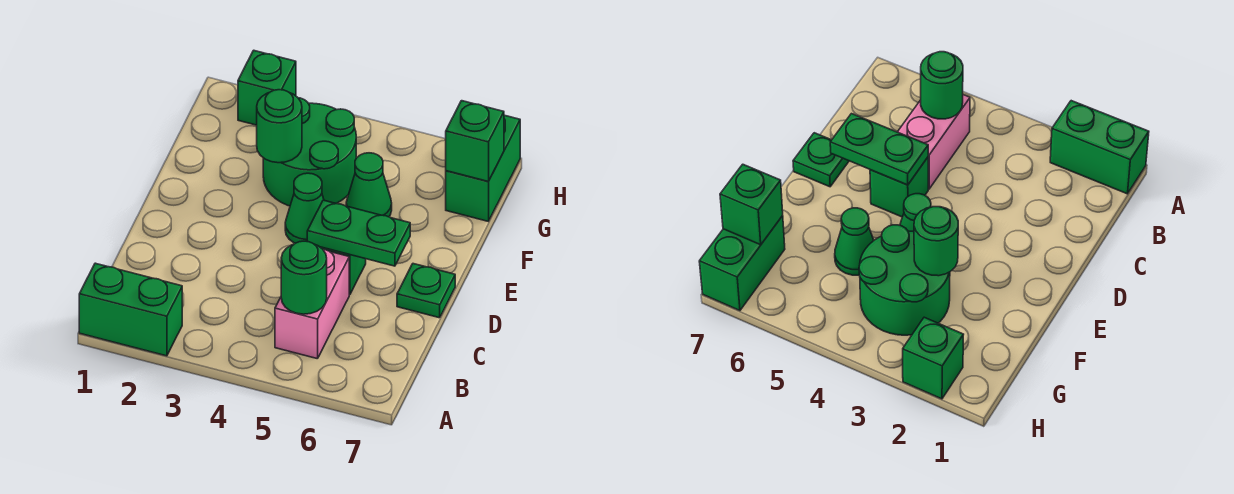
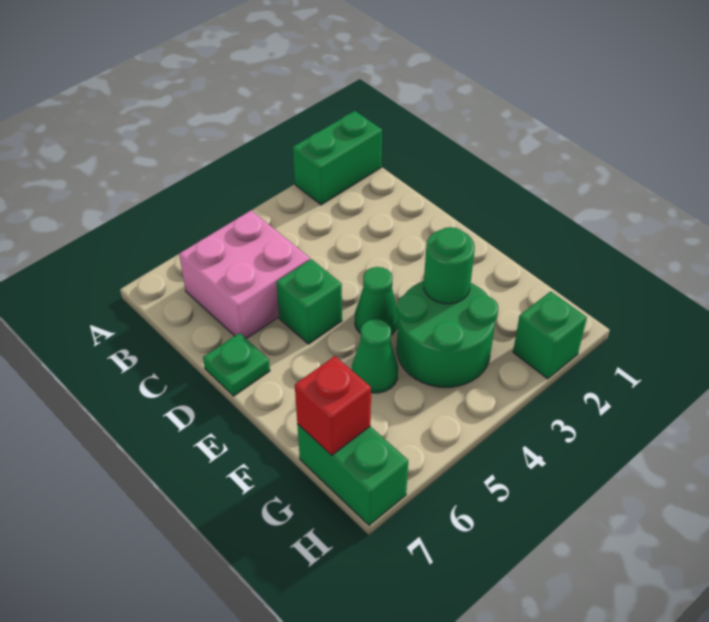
pink brick B5:C5 level 1 -> pink brick B5:C6 level 1
green round brick B5 level 2 -> none
green plate D5:D6 level 2 -> none
green brick G7 level 2 -> red brick G7 level 2

